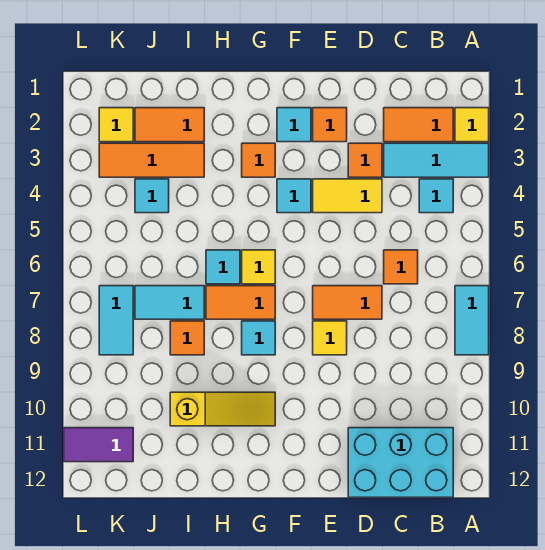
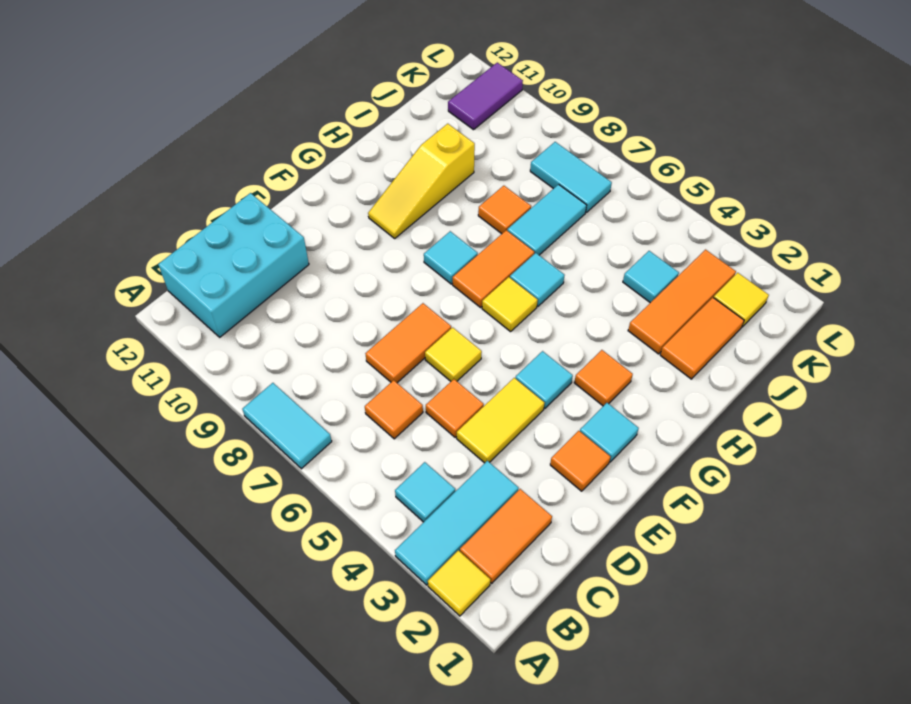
orange tile D3 level 1 -> orange tile D5 level 1
yellow tile E8 level 1 -> yellow tile E6 level 1

